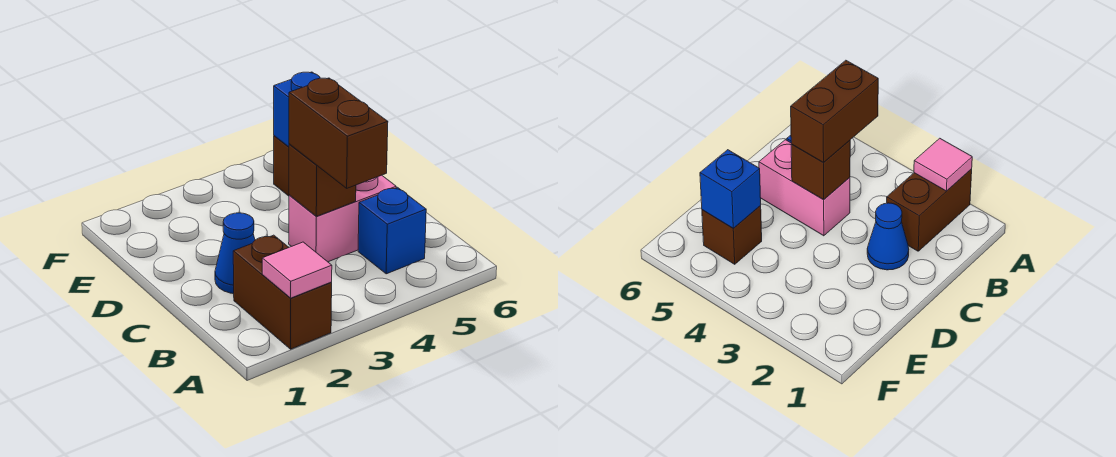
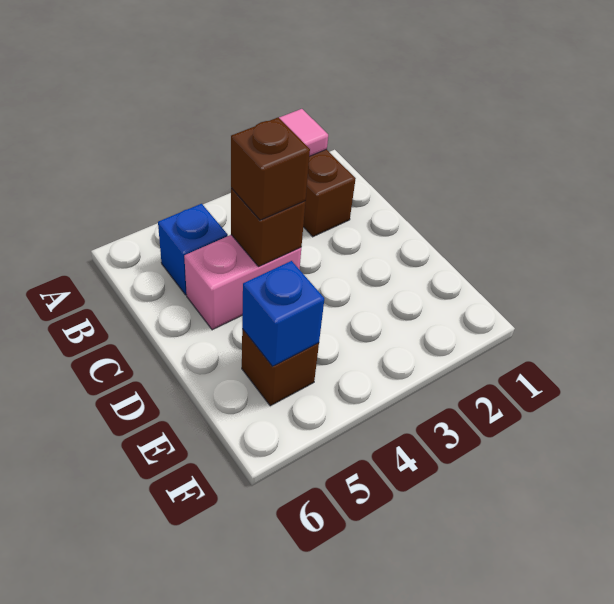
brown brick B4:C4 level 3 -> brown brick C4 level 3
blue cone C2 level 1 -> none

